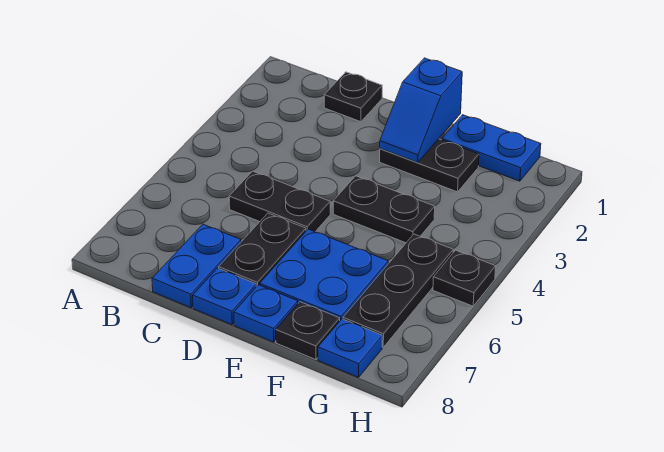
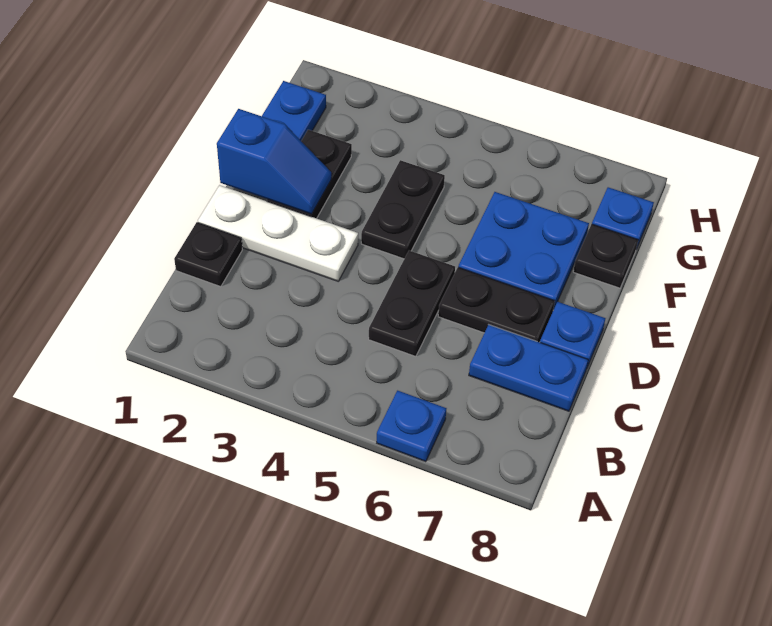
none -> white plate D1:D3 level 1
blue plate E8 level 1 -> blue plate A6 level 1
black plate G5:G7 level 1 -> none
black plate H5 level 1 -> none

